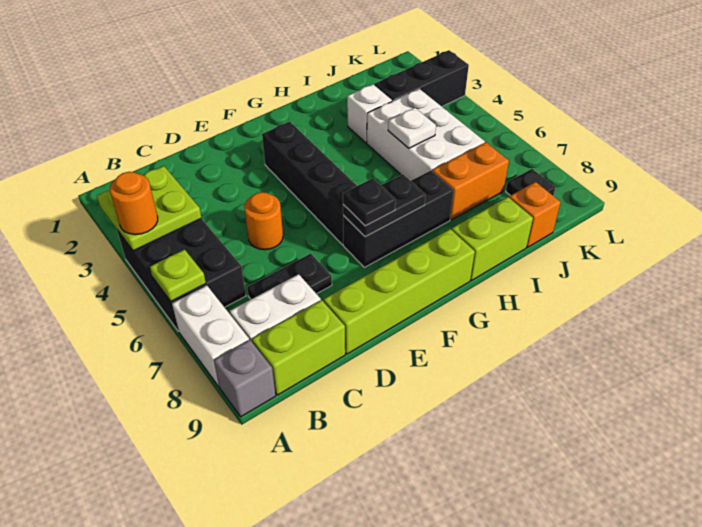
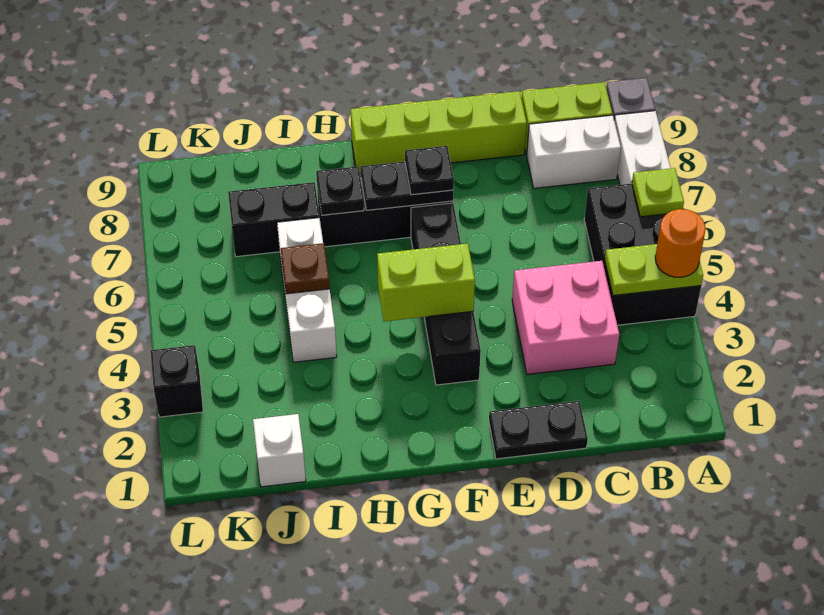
lime plate A3:B4 level 2 -> lime plate A4:B4 level 2
none -> pink brick C3:D4 level 1
black plate C7:D7 level 1 -> black plate D1:E1 level 1
orange round brick D5 level 1 -> none
lime brick H9:I9 level 1 -> lime brick F4:G4 level 2
white brick I3 level 1 -> white brick J1 level 1
white brick I4:J6 level 1 -> white brick I4:I6 level 1
white plate I5 level 2 -> brown plate I5 level 2
orange brick I7:J7 level 1 -> black brick I7:J7 level 1
black brick J3:L3 level 1 -> black brick L3 level 1
orange brick J9 level 1 -> none
black plate K8 level 1 -> black plate H7 level 2

